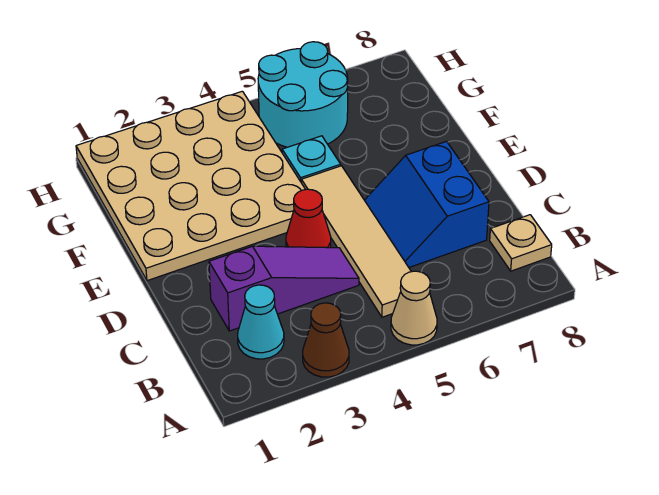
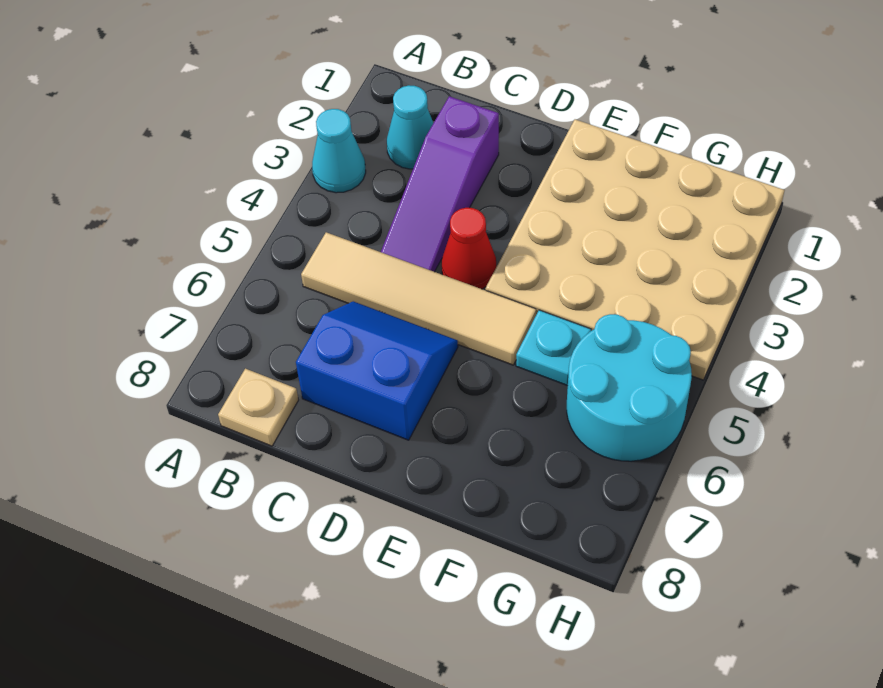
brown cone A3 level 1 -> cyan cone A3 level 1
tan cone A5 level 1 -> none

